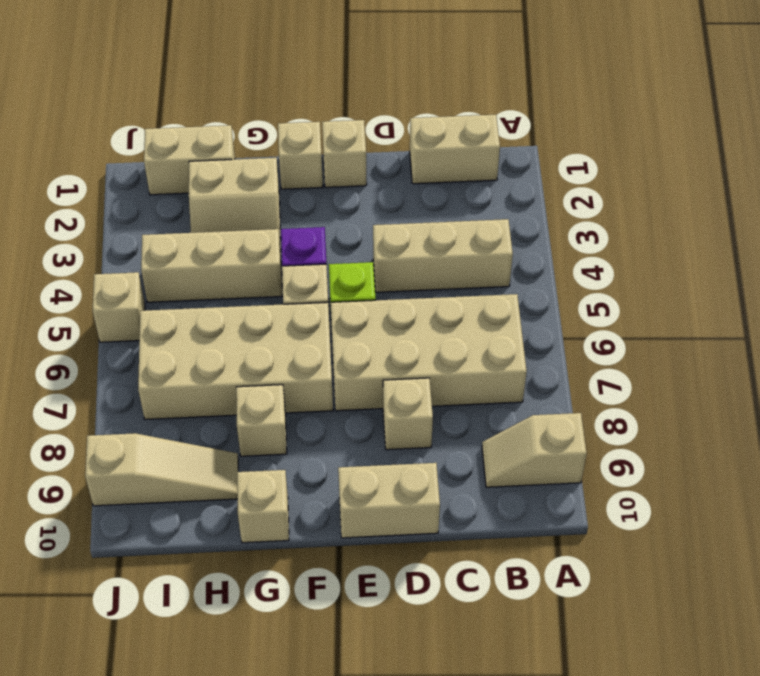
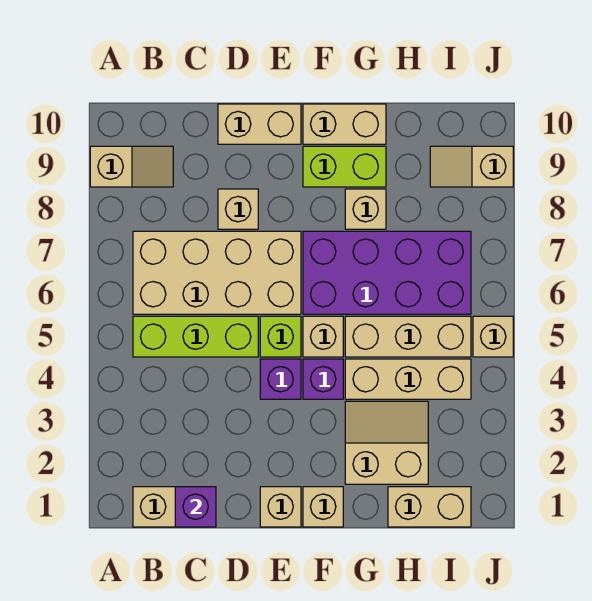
tan brick B4:D4 level 1 -> tan brick G5:I5 level 1
none -> lime brick B5:D5 level 1
none -> purple brick C1 level 2
none -> purple brick E4 level 1
tan brick F6:I7 level 1 -> purple brick F6:I7 level 1
none -> lime brick F9:G9 level 1
tan brick G10 level 1 -> tan brick F10:G10 level 1
tan slope H9:J9 level 1 top J -> tan slope I9:J9 level 1 top J

